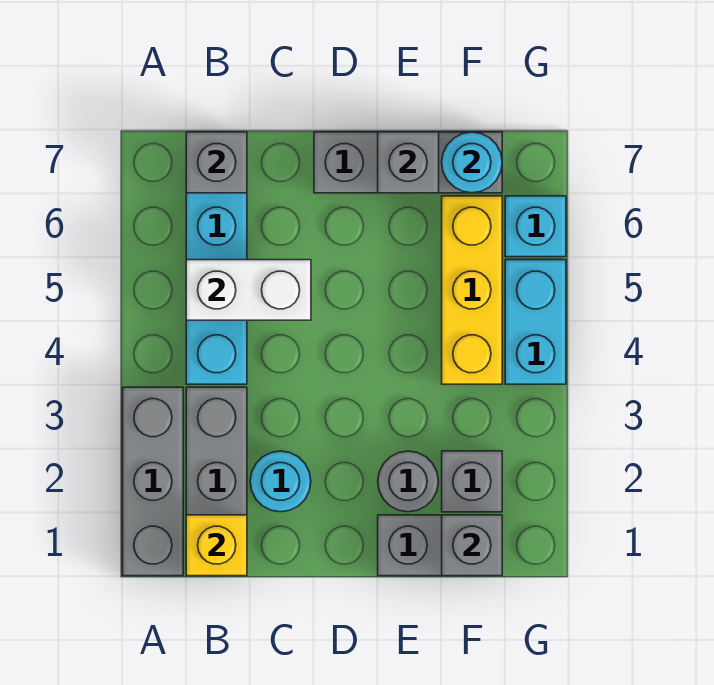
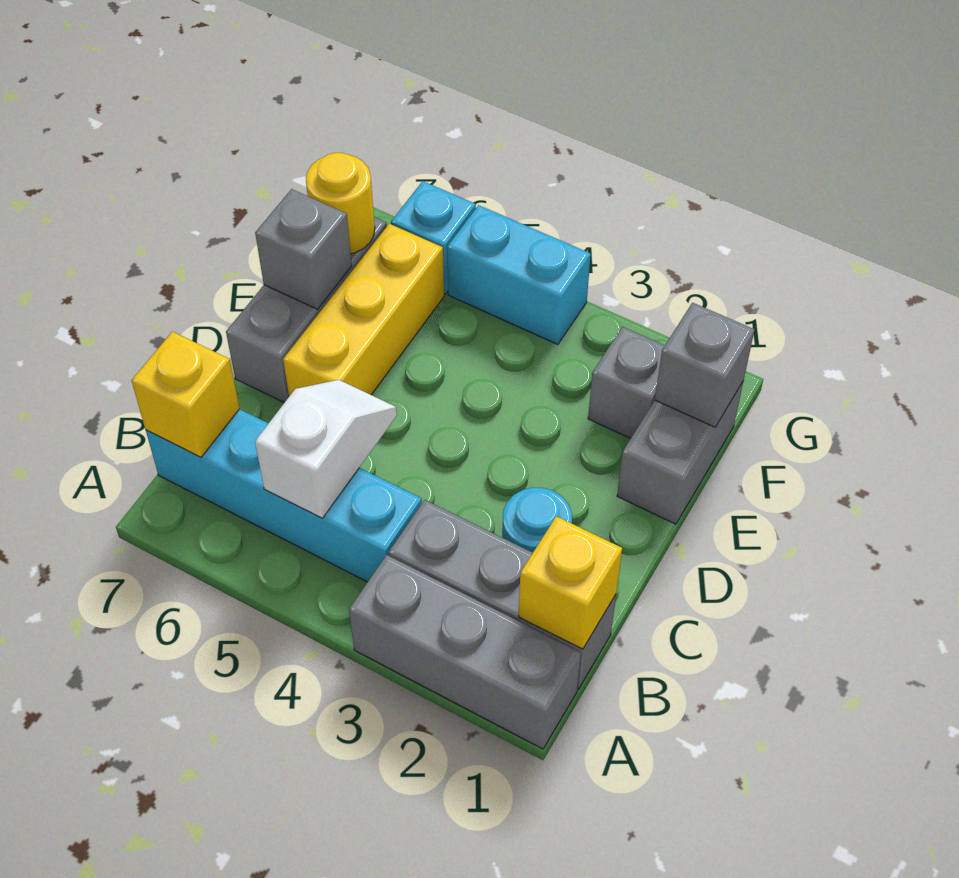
white brick B5:C5 level 2 -> white slope B5:C5 level 2 top B
grey brick B7 level 2 -> yellow brick B7 level 2
grey round brick E2 level 1 -> none
yellow brick F4:F6 level 1 -> yellow brick D6:F6 level 1
cyan round brick F7 level 2 -> yellow round brick F7 level 2

